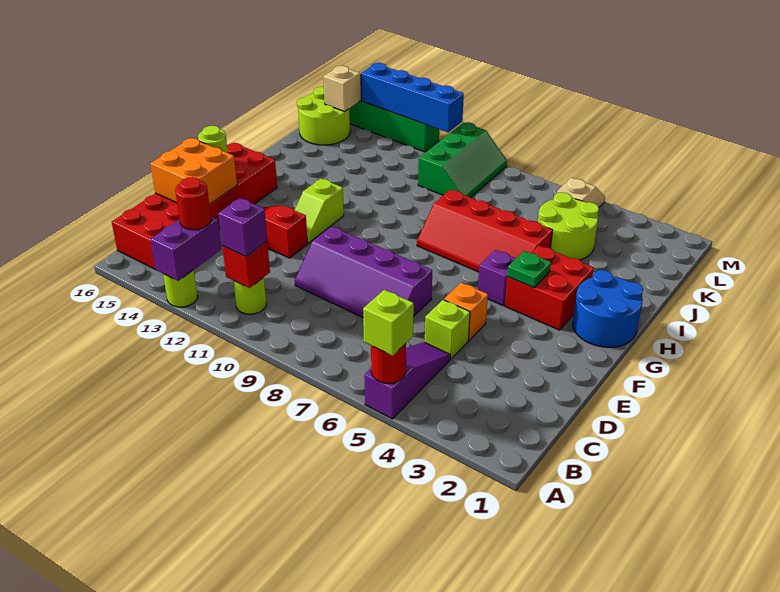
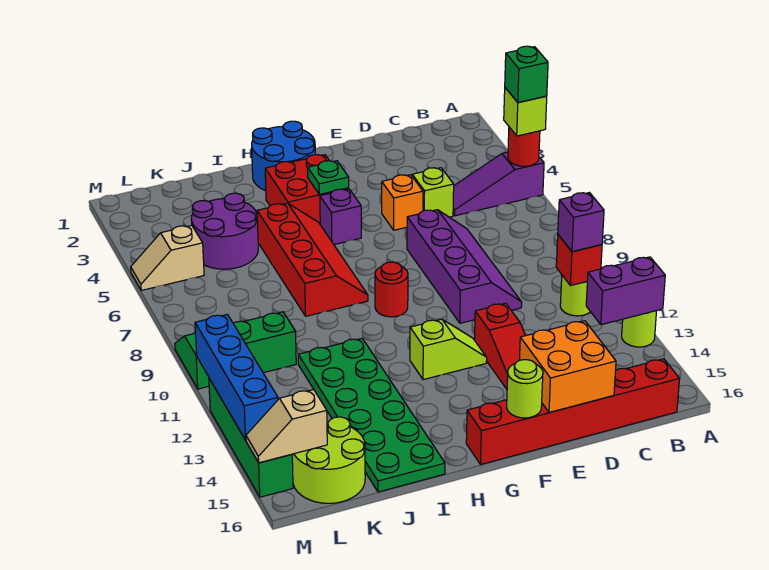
none -> green brick A5 level 4
red round brick B13 level 3 -> red round brick G9 level 1
red brick B15:G16 level 1 -> red brick B16:G16 level 1
none -> green plate I11:J16 level 1
lime round brick J4:K5 level 1 -> purple round brick J4:K5 level 1

